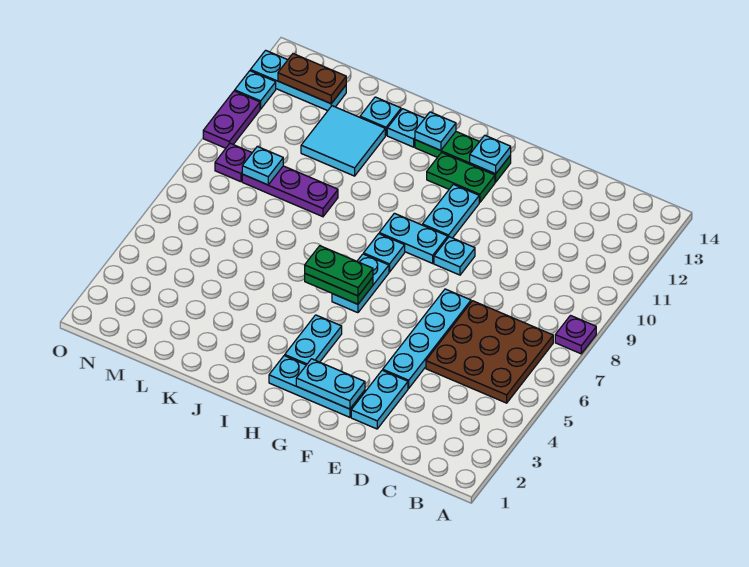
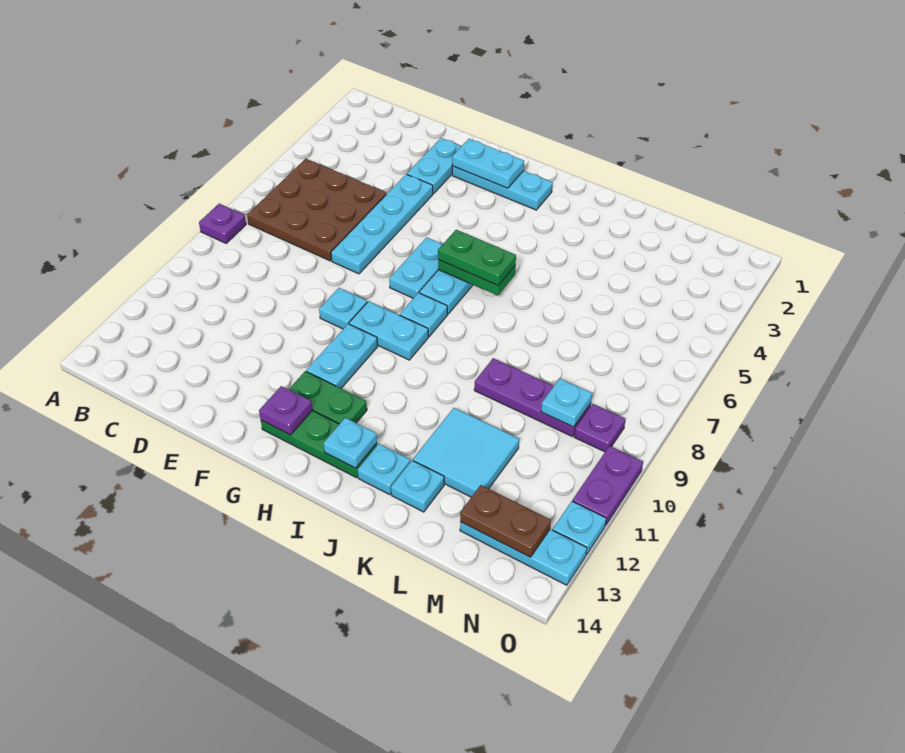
cyan plate G13 level 2 -> purple plate G13 level 2
cyan plate H3:H4 level 1 -> cyan plate G6:G7 level 1

